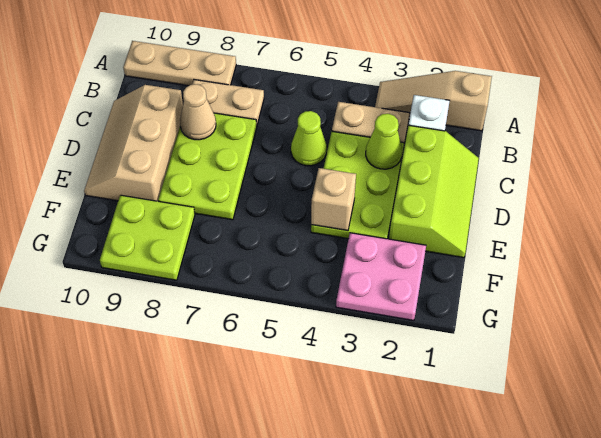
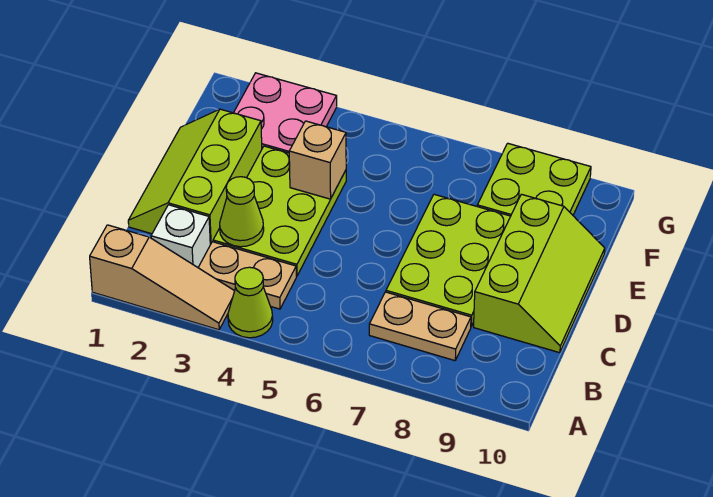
tan plate A8:A10 level 1 -> none
lime cone C5 level 1 -> lime cone A4 level 1
tan cone C8 level 2 -> none
tan slope C9:E10 level 1 top 9 -> lime slope C9:E10 level 1 top 9

